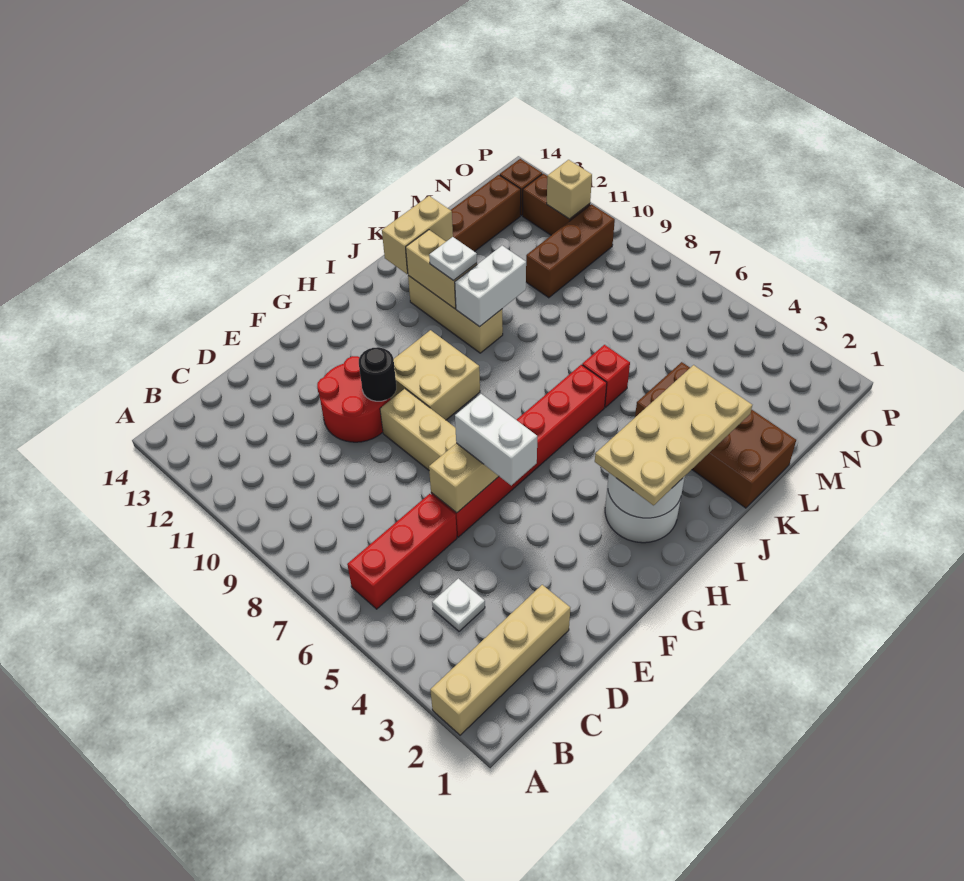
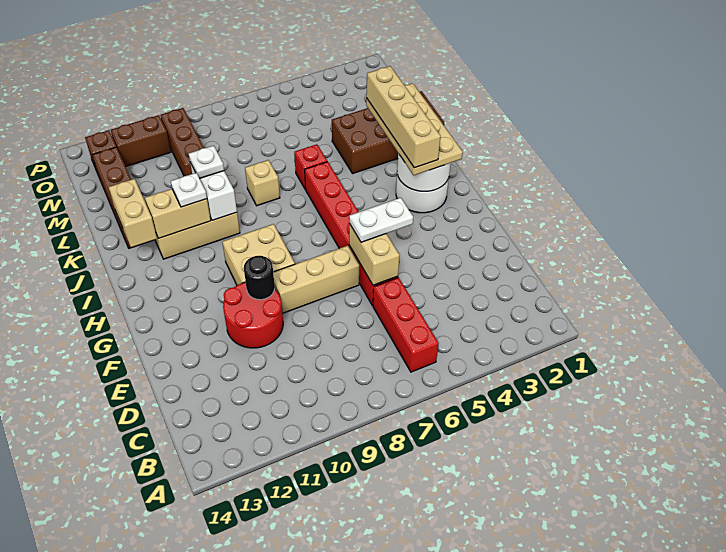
tan brick A2:D2 level 1 -> tan brick H3:K3 level 4
white plate C4 level 1 -> white plate K10 level 3
white brick F5:F6 level 3 -> white plate F5:F6 level 3
tan brick O11 level 2 -> tan brick K8 level 1

